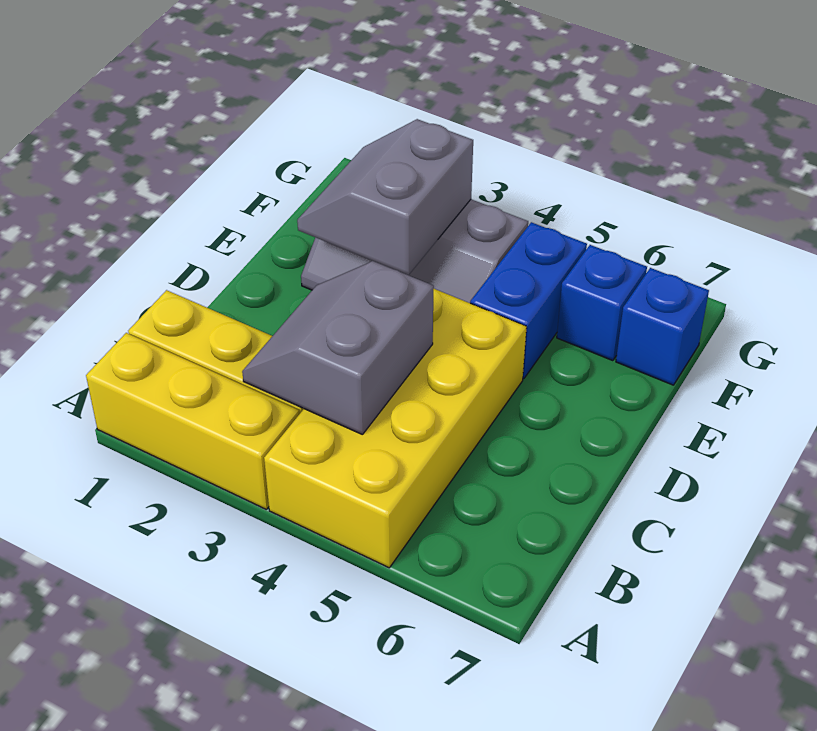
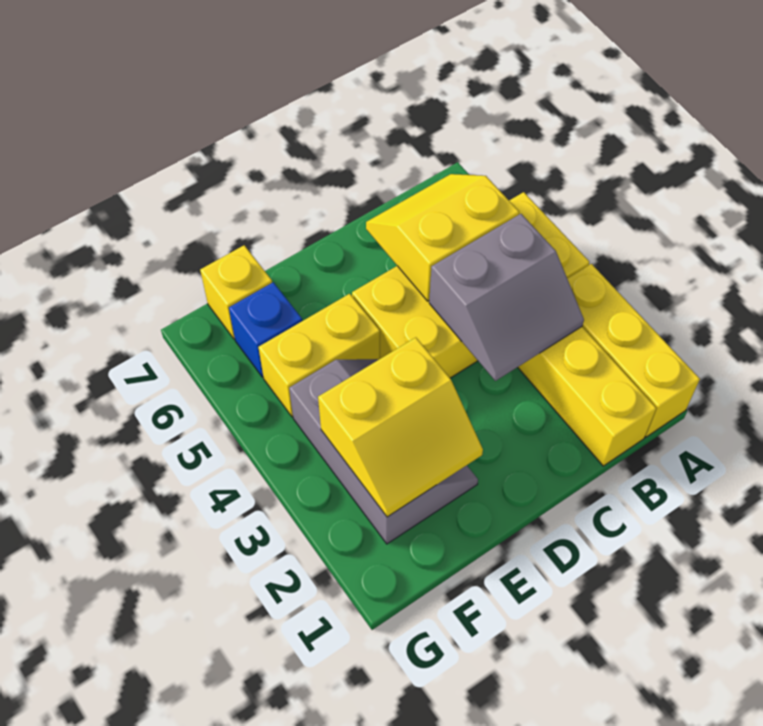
none -> yellow slope B5:C6 level 2 top 5
grey slope E2:F3 level 2 top 3 -> yellow slope E2:F3 level 2 top 3
blue brick E5:F5 level 1 -> yellow brick E5:F5 level 1
blue brick F7 level 1 -> yellow brick F7 level 1

